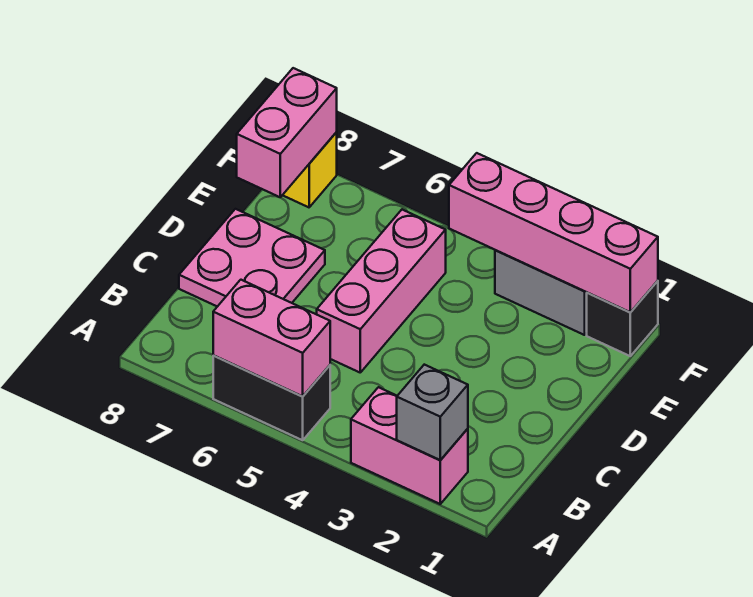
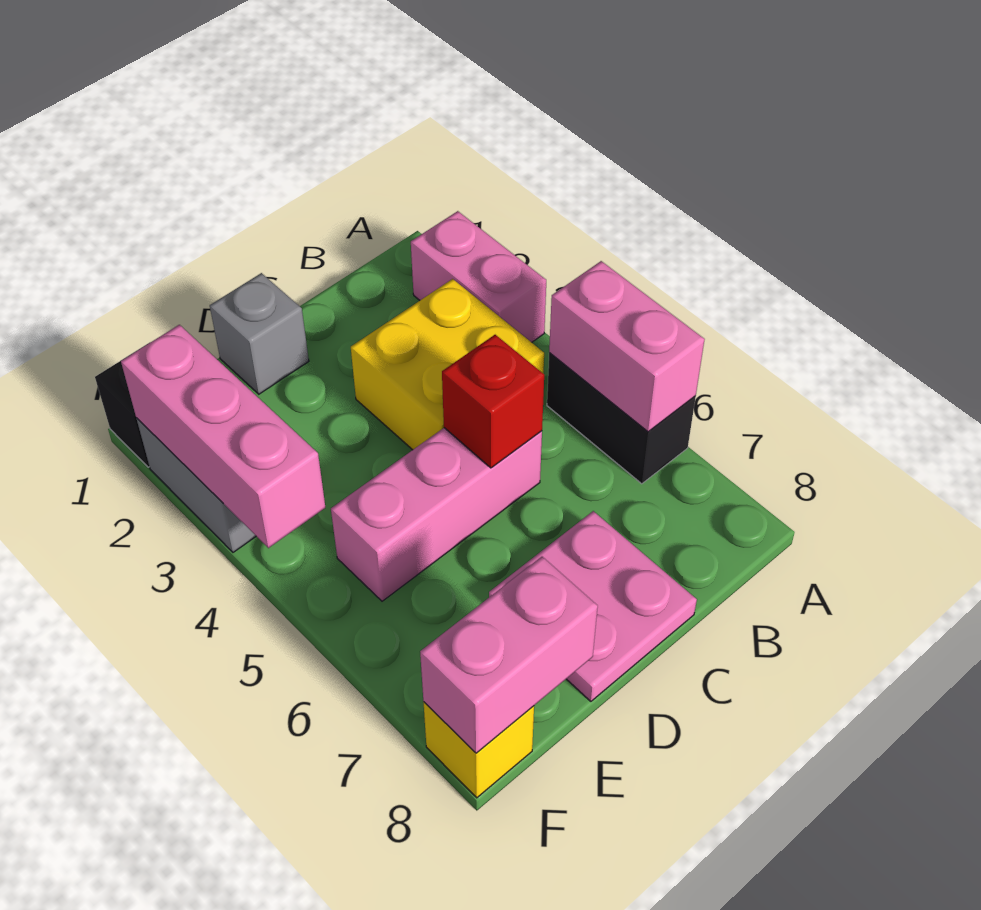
grey brick A2 level 2 -> grey brick D1 level 1
none -> yellow brick B3:C4 level 1
none -> red brick C5 level 2
pink brick F1:F4 level 2 -> pink brick F2:F4 level 2

